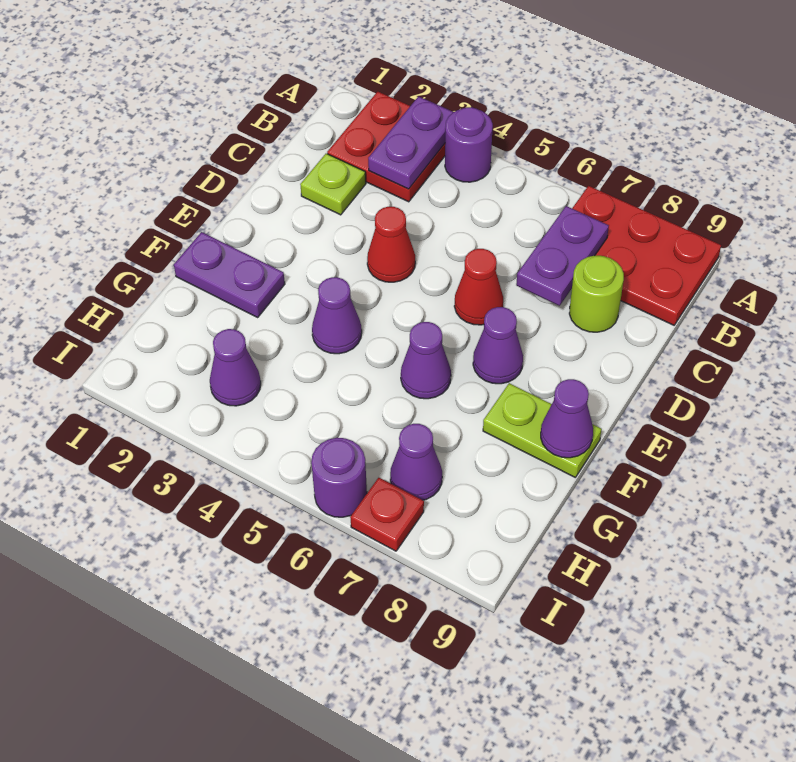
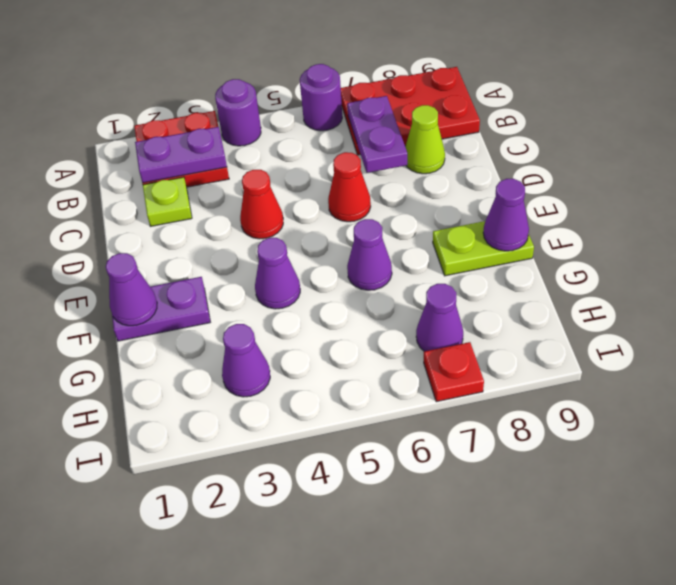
purple plate A3:B3 level 2 -> purple plate B2:B3 level 2
lime round brick C8 level 1 -> lime cone C8 level 1
purple cone E7 level 1 -> purple cone F1 level 2
purple round brick I6 level 1 -> purple round brick A6 level 1

